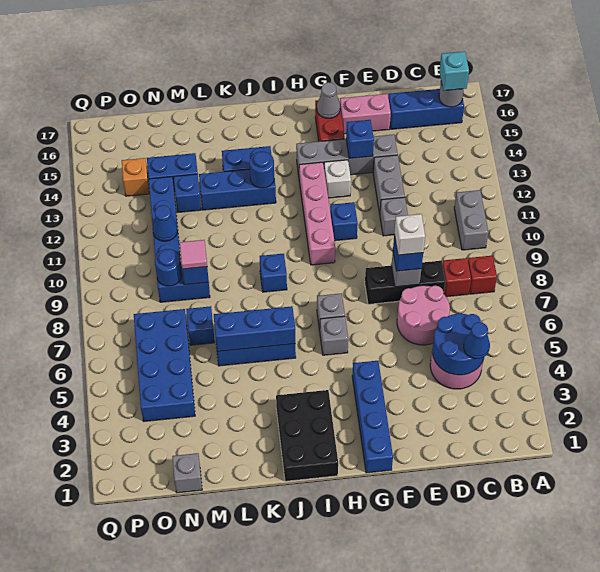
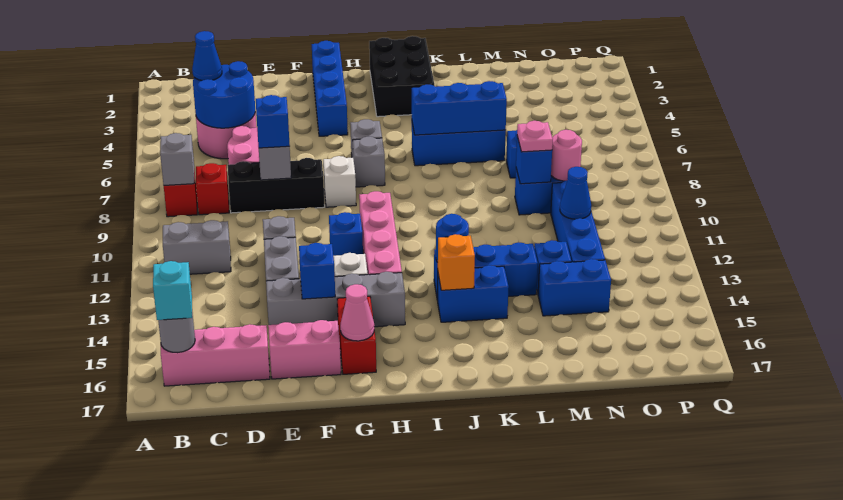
grey brick B10:B11 level 1 -> grey brick B11:C11 level 1
blue brick B16:D16 level 1 -> pink brick B16:D16 level 1
white brick E8 level 4 -> white brick G8 level 1
grey cone G16 level 2 -> pink cone G16 level 2
blue brick J9 level 1 -> none
pink tile M9 level 3 -> pink plate M9 level 3
grey brick N1 level 1 -> grey brick B8 level 2
blue brick N4:O7 level 1 -> none
blue round brick N9 level 2 -> pink round brick N9 level 2
orange brick O14 level 1 -> orange brick J14 level 2

